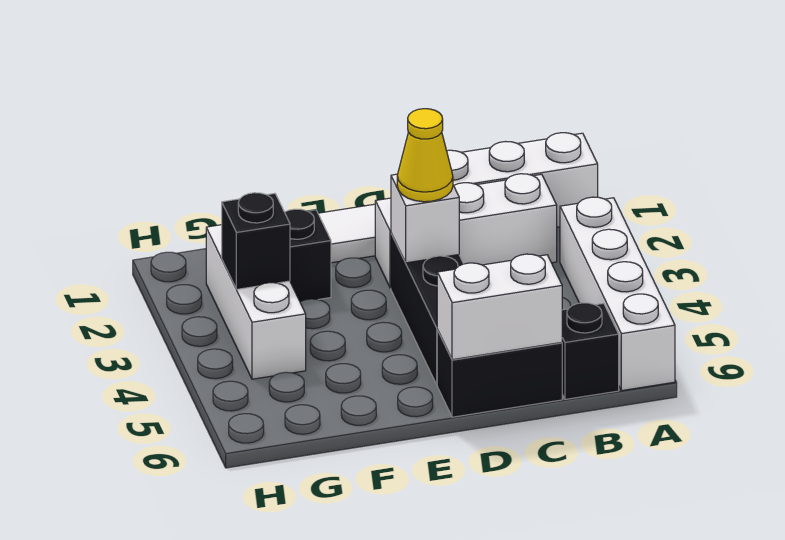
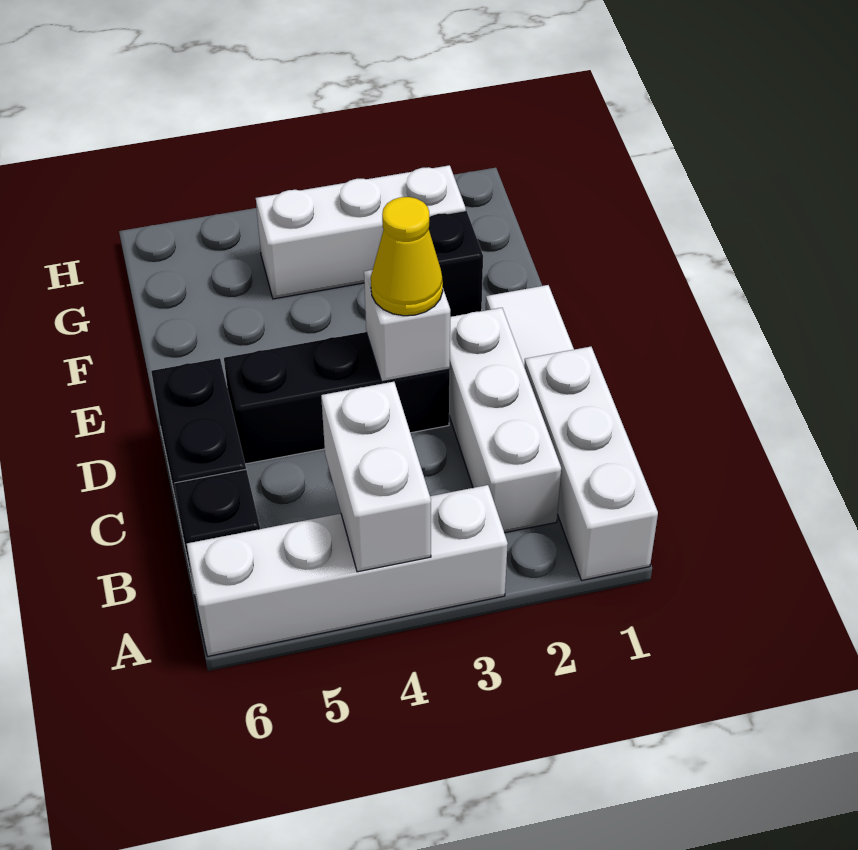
white brick C6:D6 level 2 -> white brick A4:B4 level 2
black brick G3 level 2 -> none

